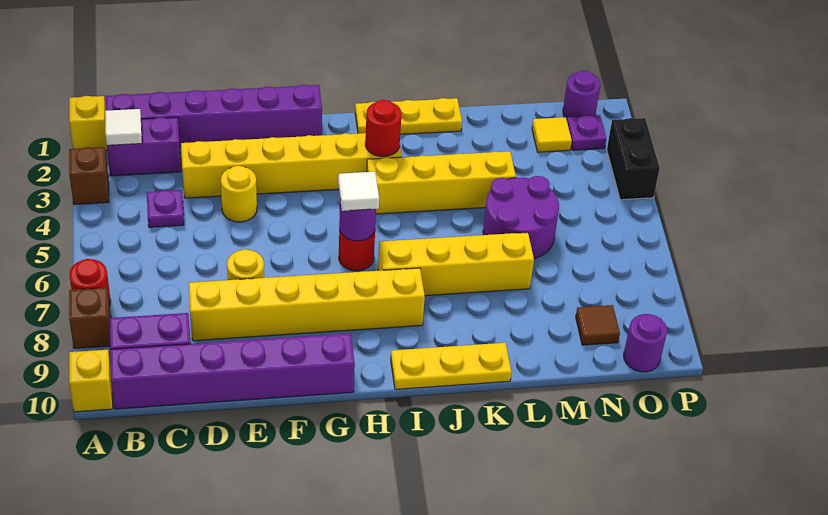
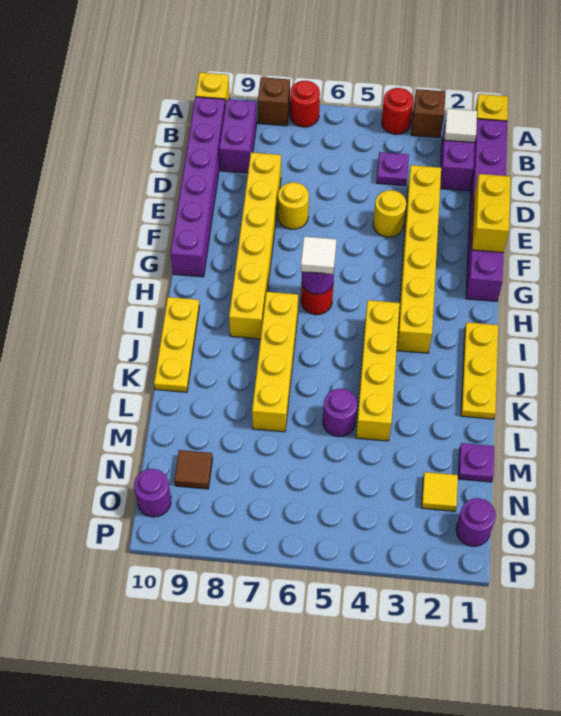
none -> yellow brick E1:F1 level 2
red round brick I3 level 2 -> red round brick A4 level 1
purple round brick L5:M6 level 1 -> purple round brick L5 level 1
purple plate O2 level 1 -> purple plate M1 level 1
black brick P3:P4 level 1 -> none

